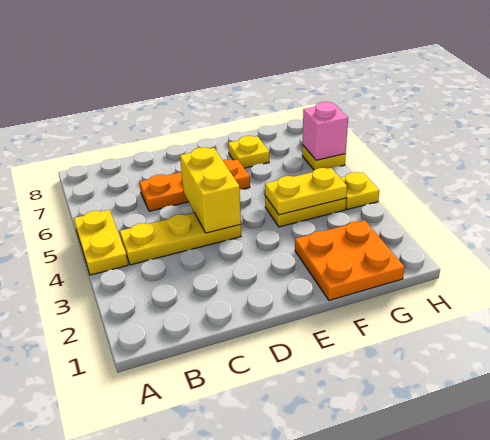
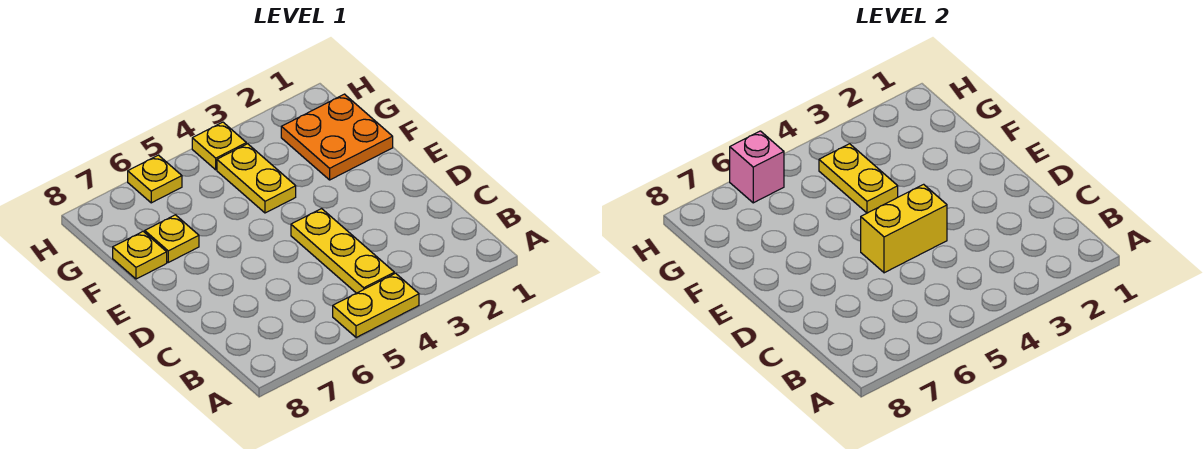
orange plate C6:E6 level 1 -> none
none -> yellow plate F8 level 1

